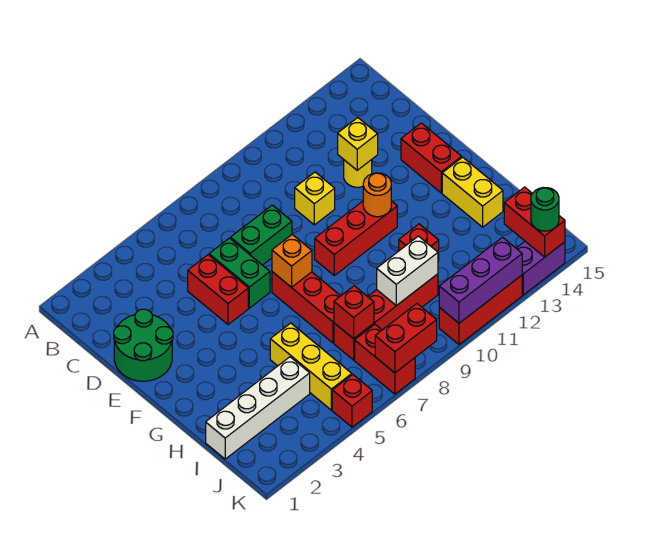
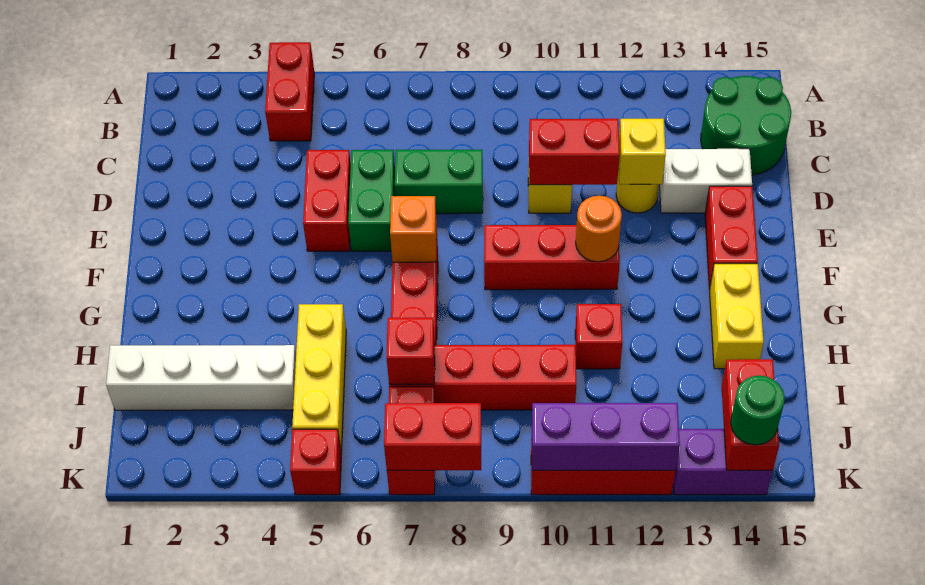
none -> red brick A4:B4 level 1
green round brick D1:E2 level 1 -> green round brick B14:C15 level 1
none -> red brick D10:D11 level 2
white brick I9:I10 level 2 -> white brick D13:D14 level 1

